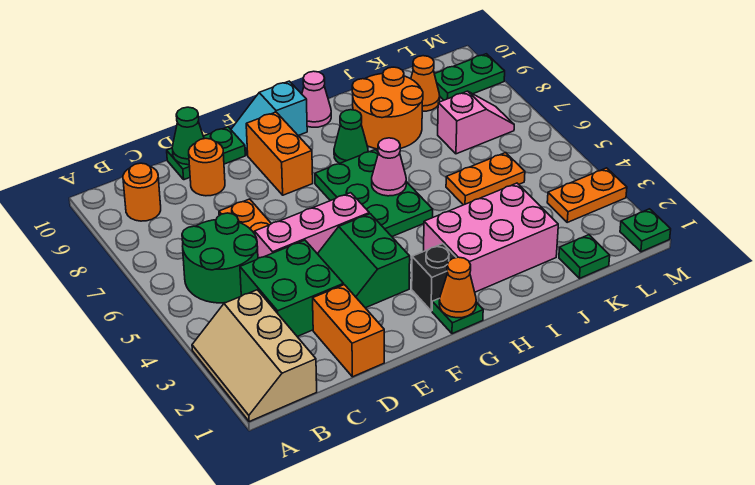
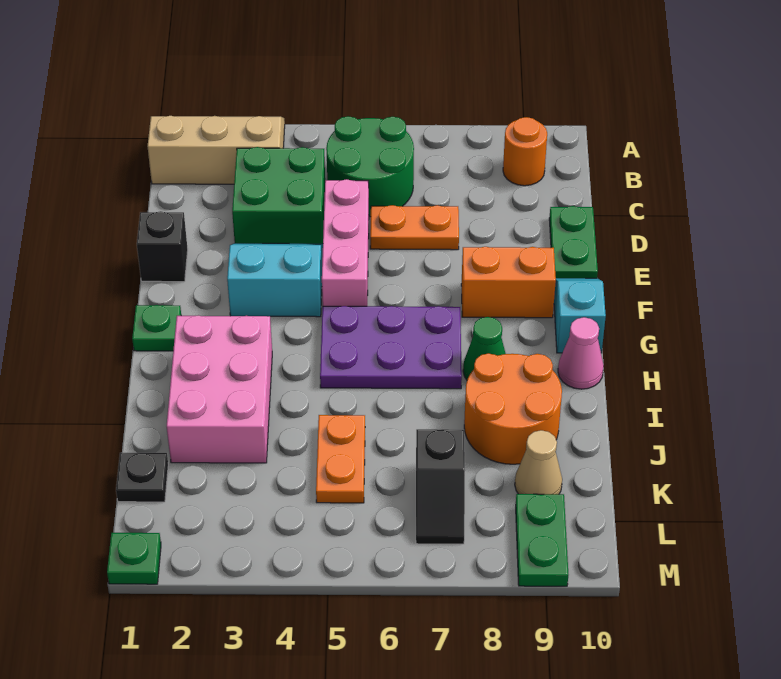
orange brick D1:D2 level 1 -> none
orange round brick D9 level 1 -> none
green cone D10 level 2 -> none
green slope E3:F4 level 1 top F -> cyan slope E3:F4 level 1 top F
orange cone G1 level 2 -> none
black brick G2 level 1 -> black brick E1 level 1
green plate G5:H7 level 1 -> purple plate G5:H7 level 1
pink cone H6 level 2 -> none
green plate K1 level 1 -> black plate K1 level 1
pink slope K7:L7 level 1 top K -> black slope K7:L7 level 1 top K
orange cone K9 level 1 -> tan cone K9 level 1
orange plate L3:M3 level 1 -> none

